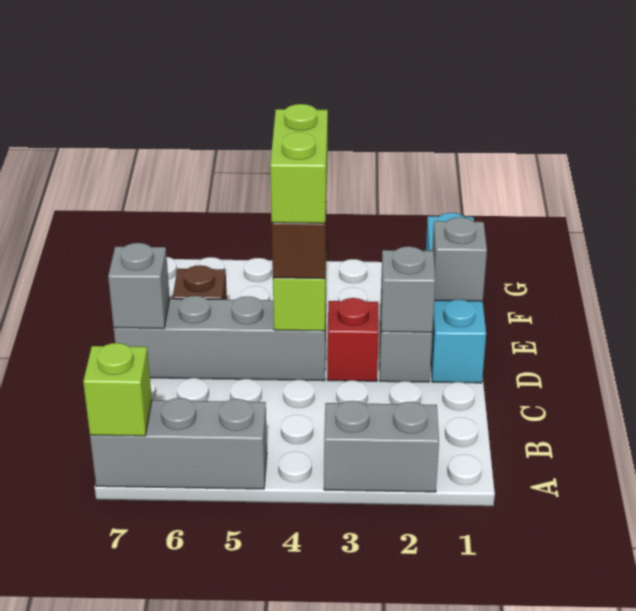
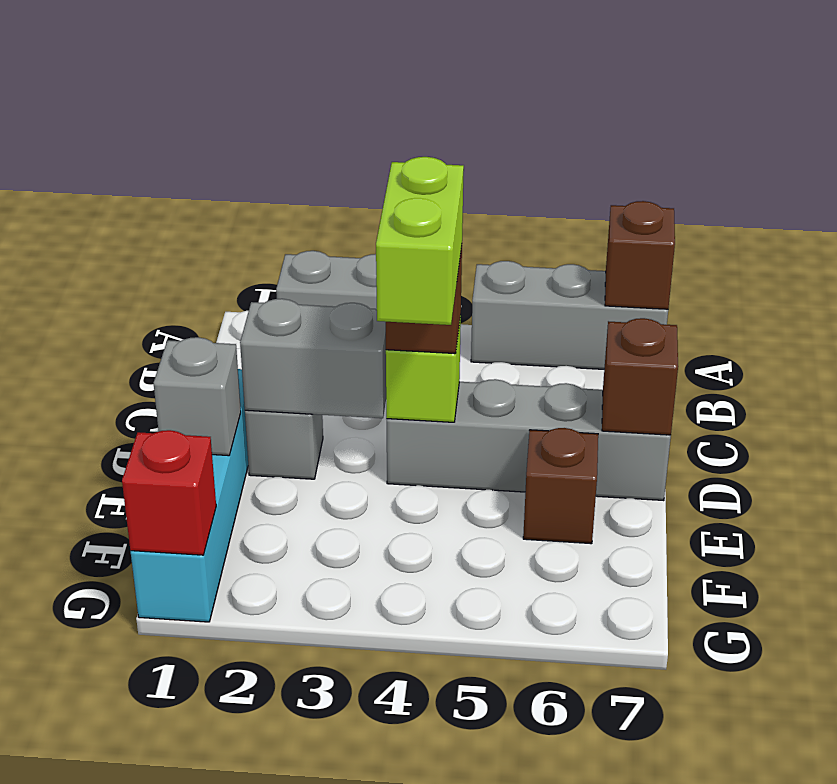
lime brick A7 level 2 -> brown brick A7 level 2
grey brick D2 level 2 -> grey brick D2:D3 level 2
red brick D3 level 1 -> red brick G1 level 2
grey brick D7 level 2 -> brown brick D7 level 2

